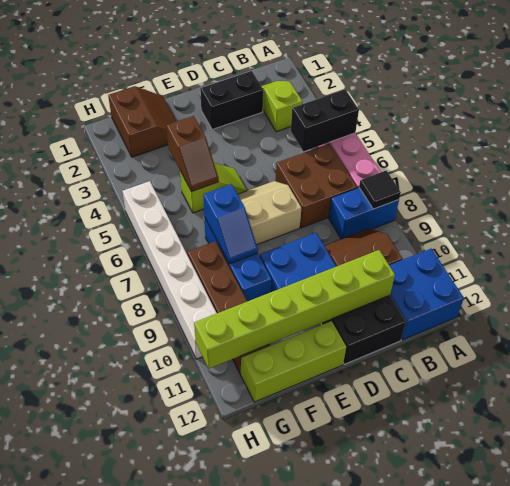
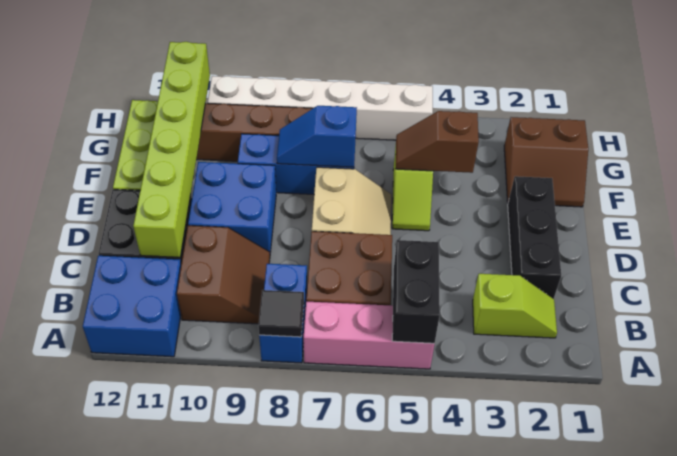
black brick C2:D2 level 1 -> black brick C2:E2 level 1

